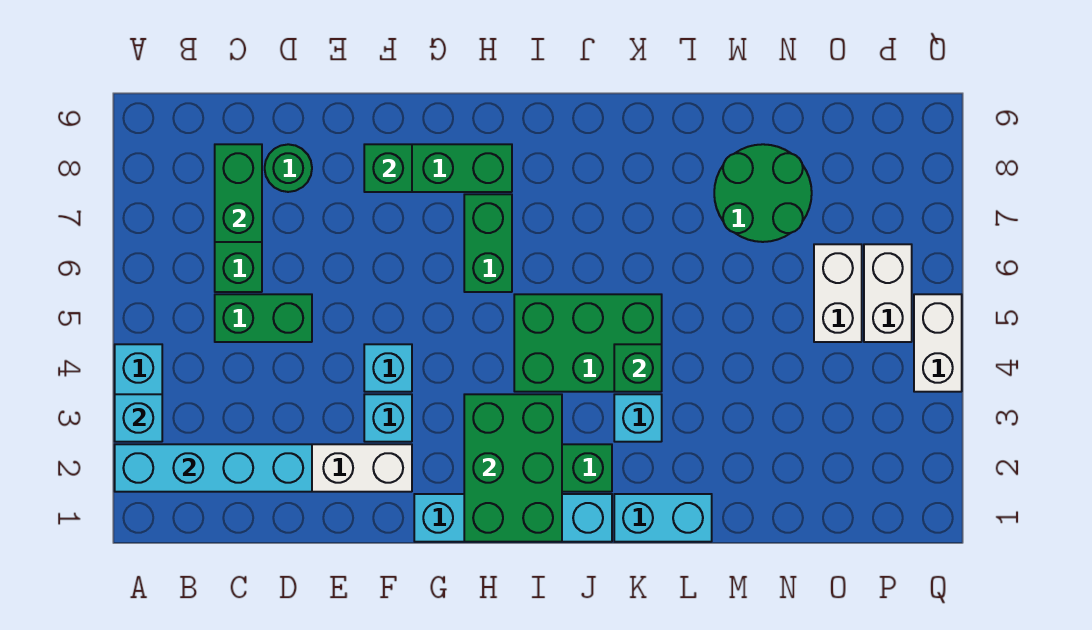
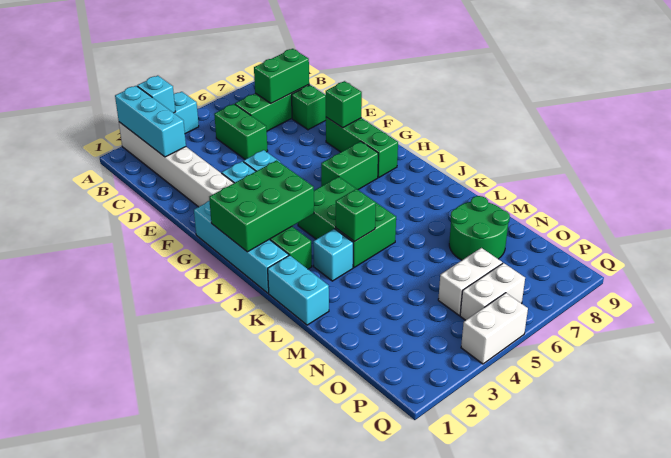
cyan brick A2:D2 level 2 -> cyan brick A2:C2 level 2
green round brick D8 level 1 -> green brick D8 level 1

